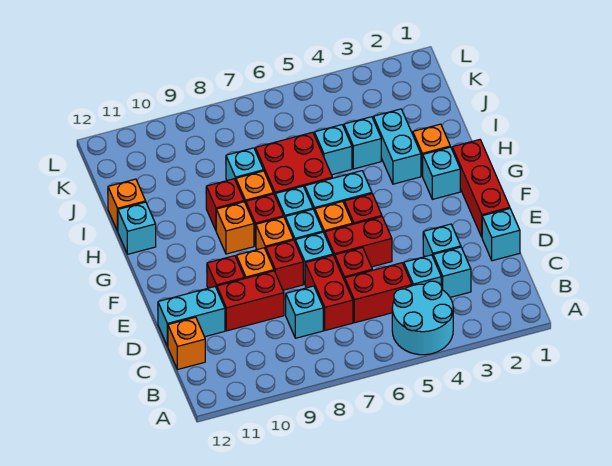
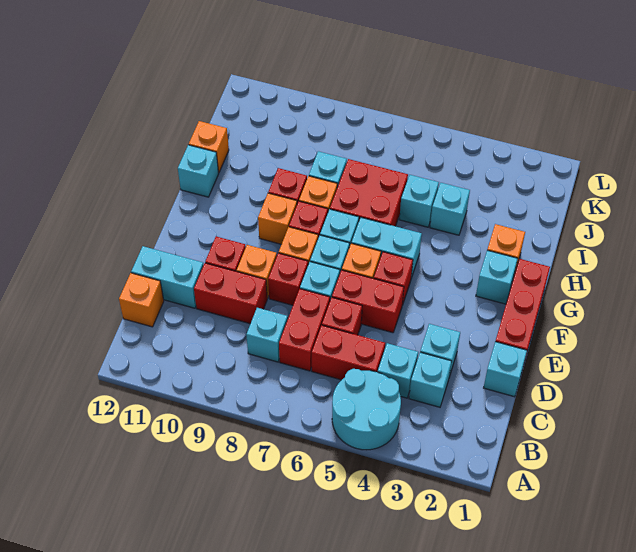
cyan brick H3:I3 level 1 -> none

